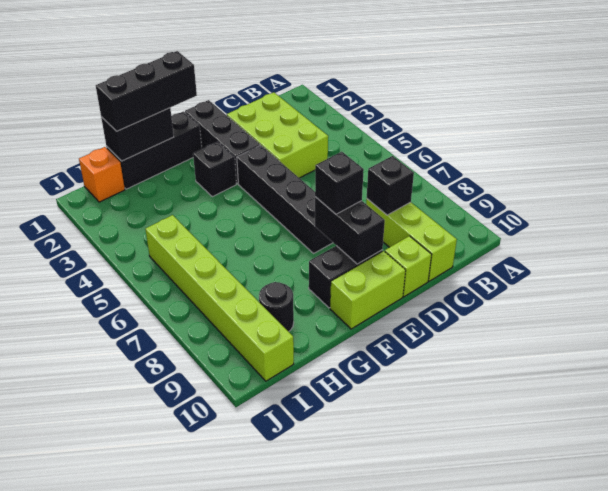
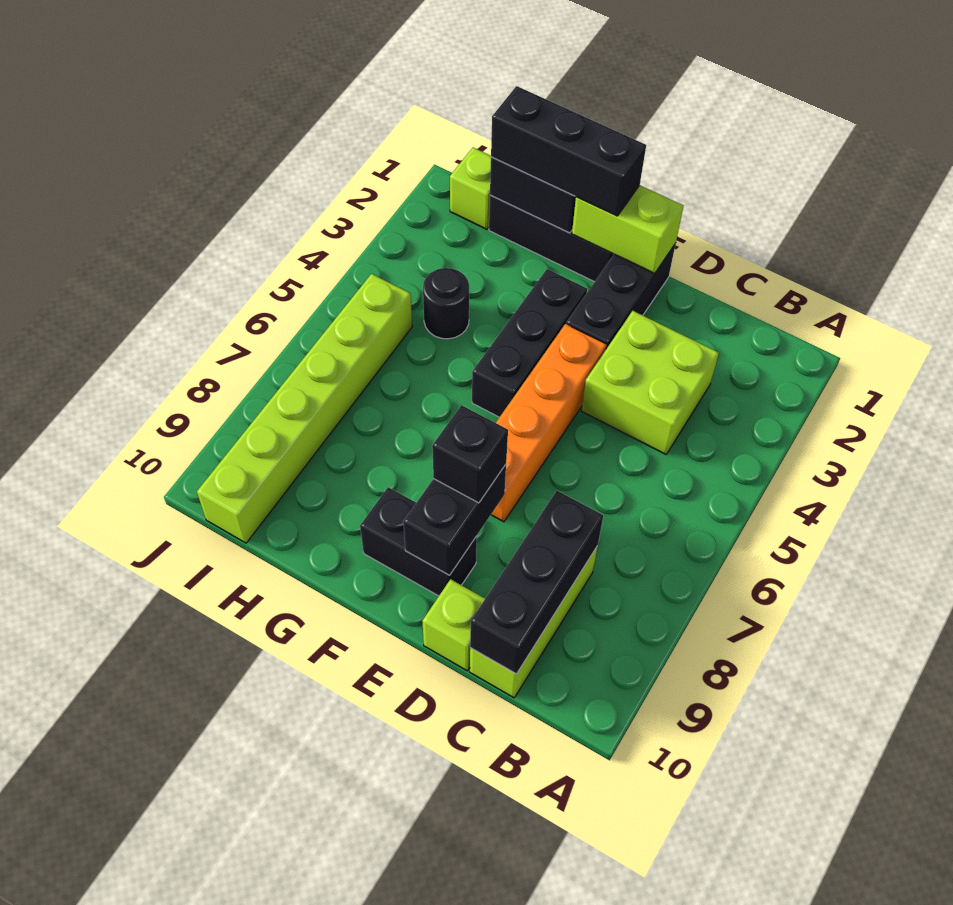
lime brick C2:D4 level 1 -> lime brick C3:D4 level 1
black brick C8 level 2 -> black brick C8:C10 level 2
black brick E4:E7 level 1 -> orange brick E4:E7 level 1
lime brick E10:F10 level 1 -> lime brick E1:F1 level 2
black brick F3 level 1 -> black brick F3:F5 level 1
black round brick H9 level 1 -> black round brick H4 level 1
orange brick I1 level 1 -> lime brick I1 level 1

